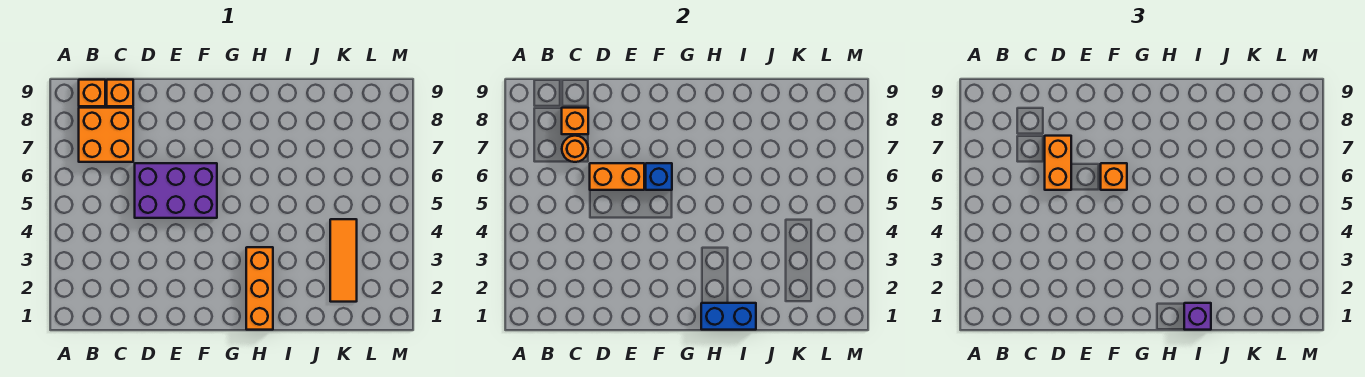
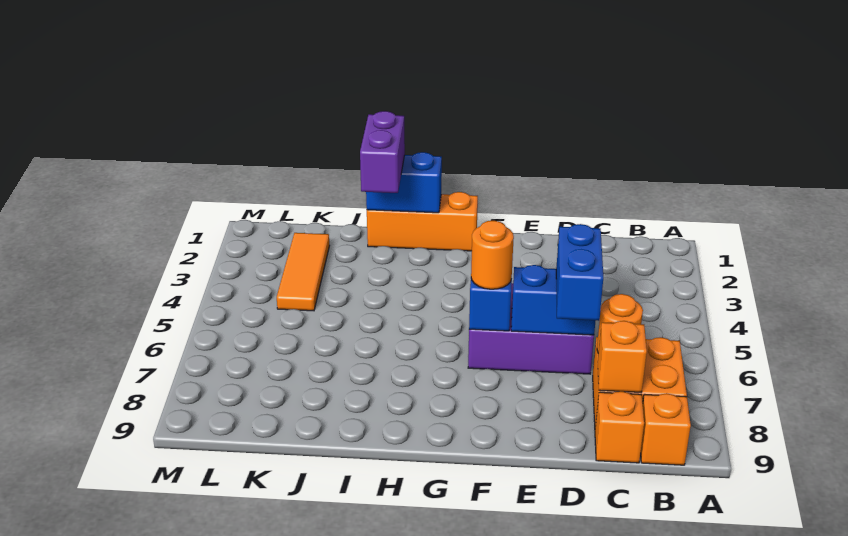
orange brick D6:E6 level 2 -> blue brick D6:E6 level 2
orange brick D6:D7 level 3 -> blue brick D6:D7 level 3
orange brick F6 level 3 -> orange round brick F6 level 3
orange brick H1:H3 level 1 -> orange brick G1:I1 level 1
purple brick I1 level 3 -> purple brick I1:I2 level 3

